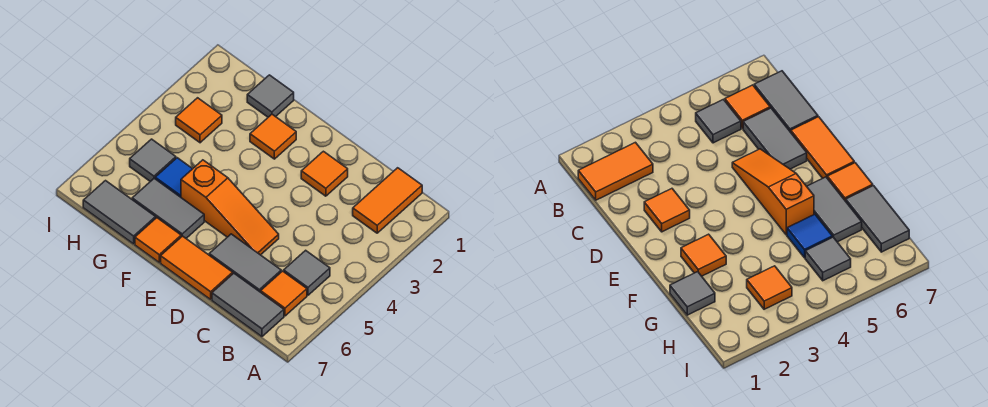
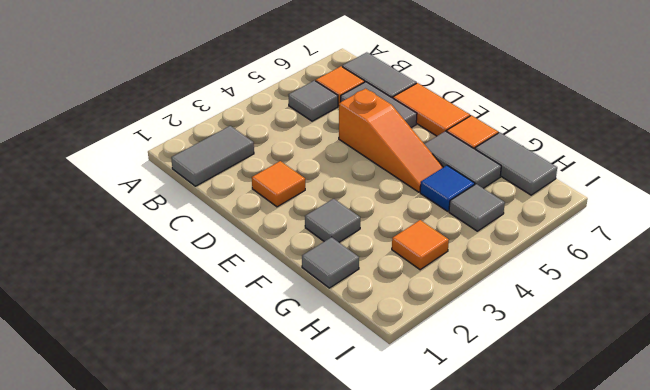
orange tile B1:B2 level 1 -> grey tile B1:B2 level 1
orange slope D5:F5 level 1 top F -> orange slope D5:F5 level 1 top D
orange tile F2 level 1 -> grey tile F2 level 1

